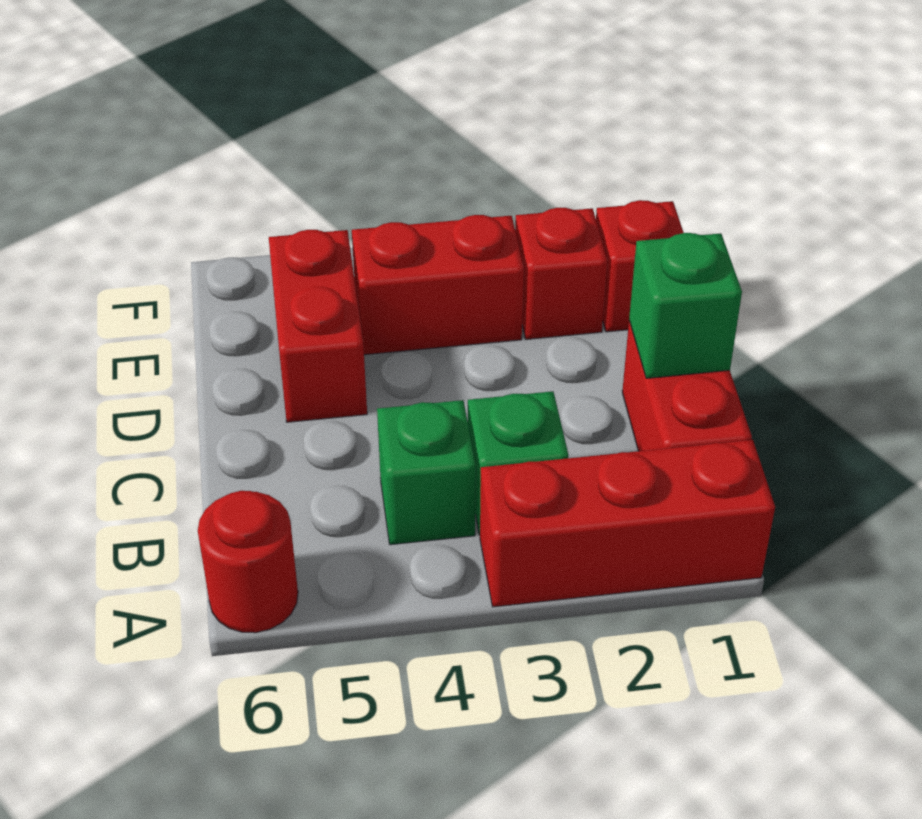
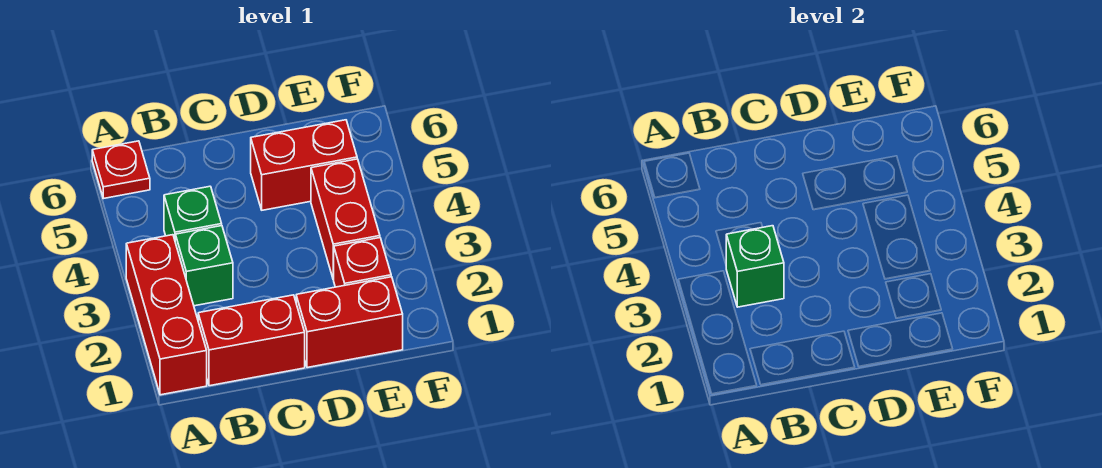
red round brick A6 level 1 -> red plate A6 level 1
green brick C1 level 2 -> green brick B3 level 2
red brick E1 level 1 -> red brick D1:E1 level 1

